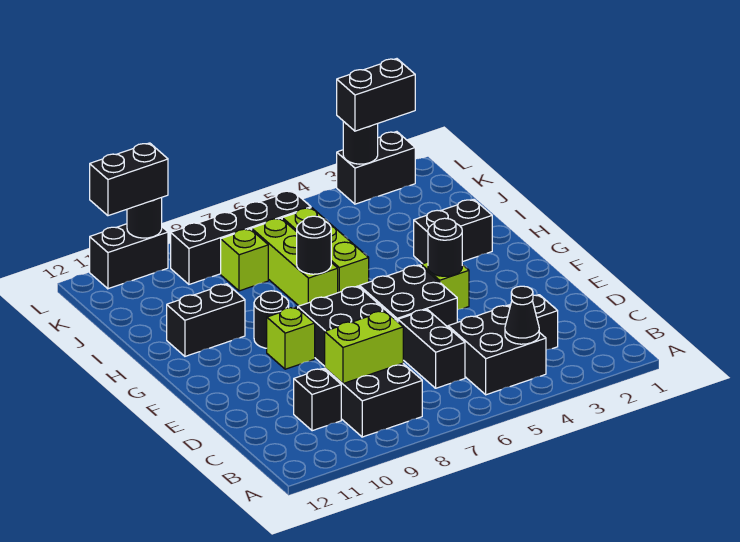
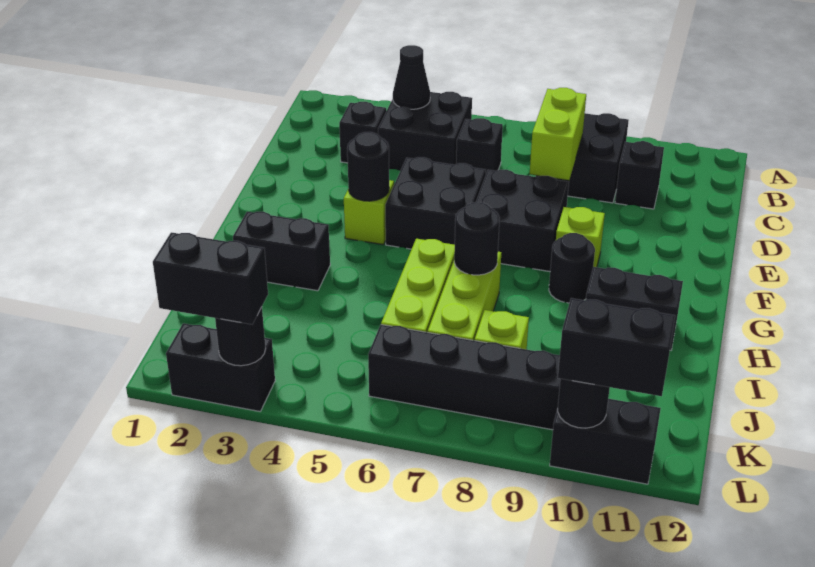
black brick C6:D6 level 1 -> black brick C6 level 1
lime brick C8:C9 level 2 -> lime brick C8:D8 level 2

